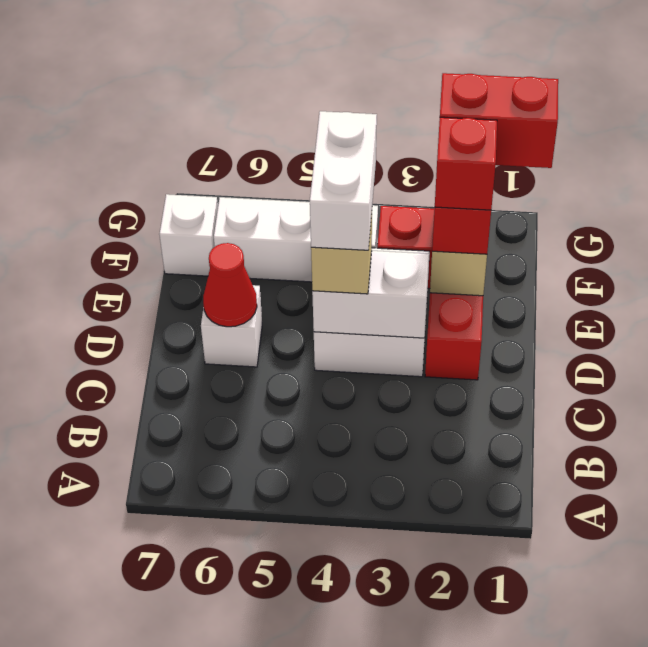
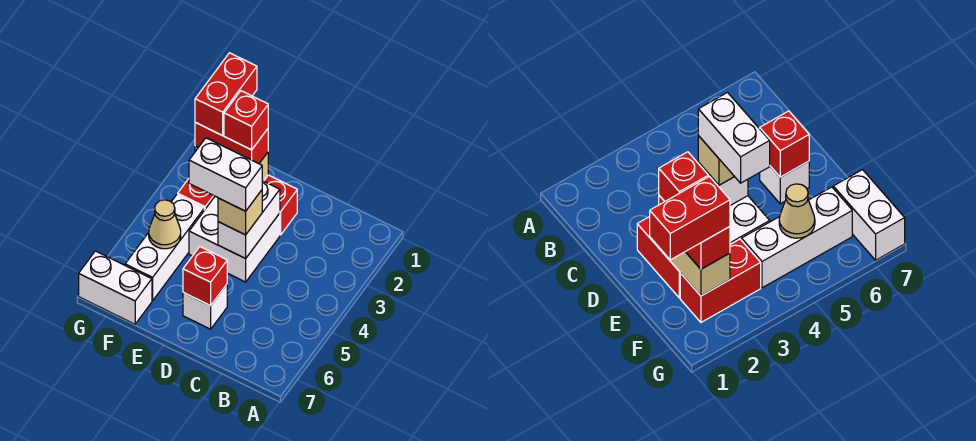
red cone D6 level 2 -> red brick D6 level 2
none -> tan cone F5 level 2
white brick F7 level 1 -> white brick F7:G7 level 1

